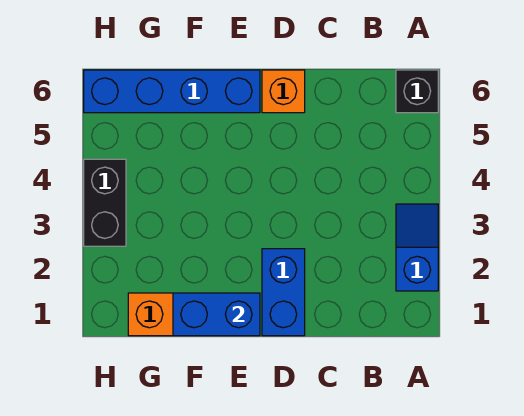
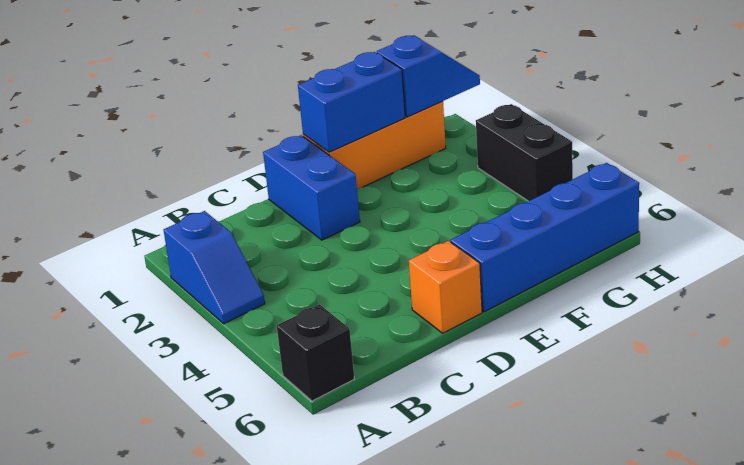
none -> blue slope G1:H1 level 2 top G

